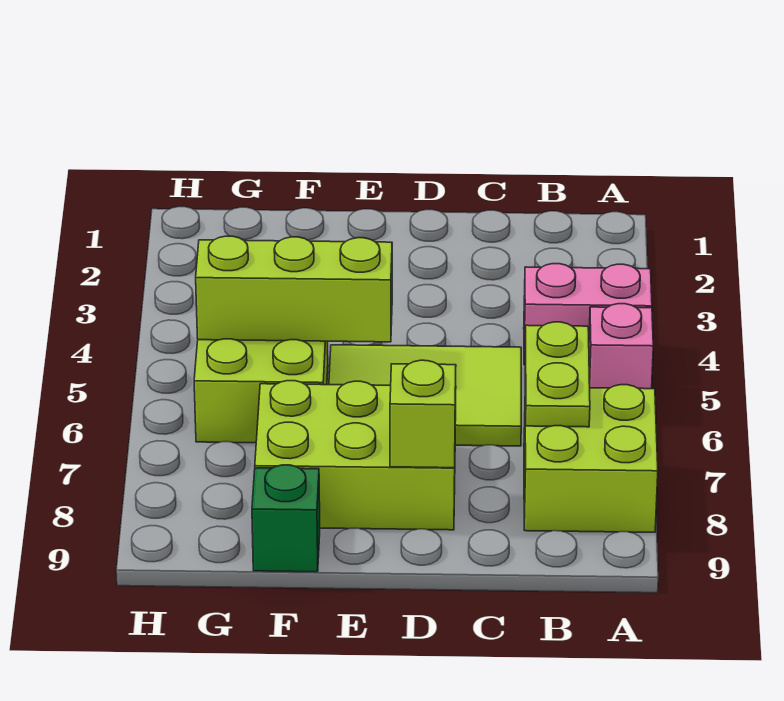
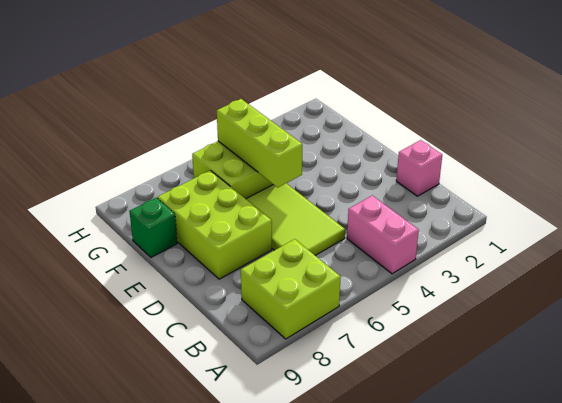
pink brick A5 level 1 -> pink brick C1 level 1
lime plate B6:B7 level 2 -> none
lime brick D8 level 2 -> none

